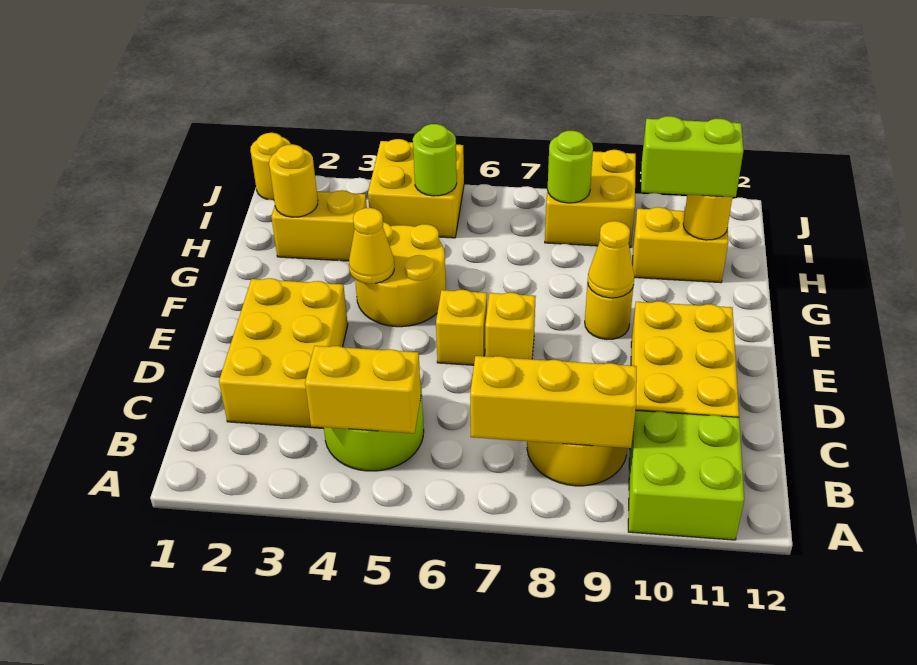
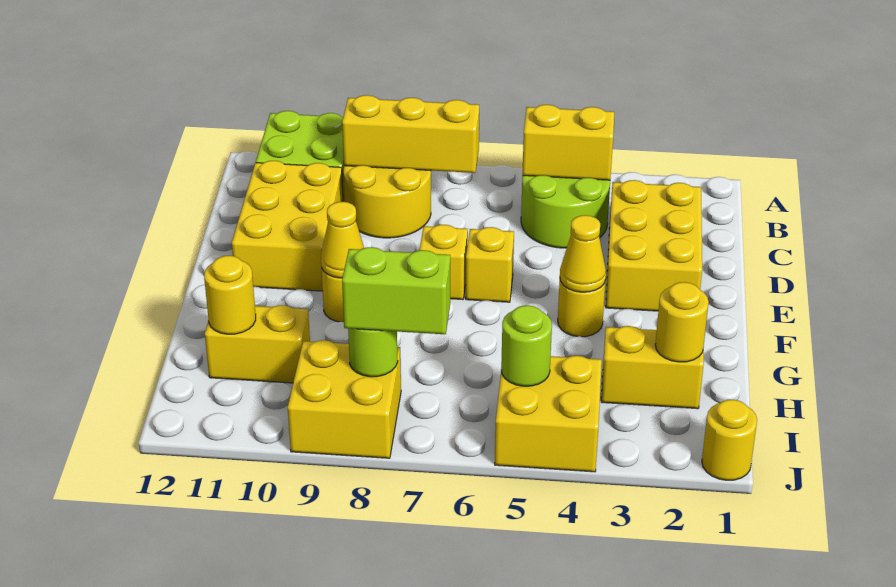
yellow round brick F4:G5 level 1 -> yellow round brick F4 level 1
lime brick H10:H11 level 3 -> lime brick I7:I8 level 3

